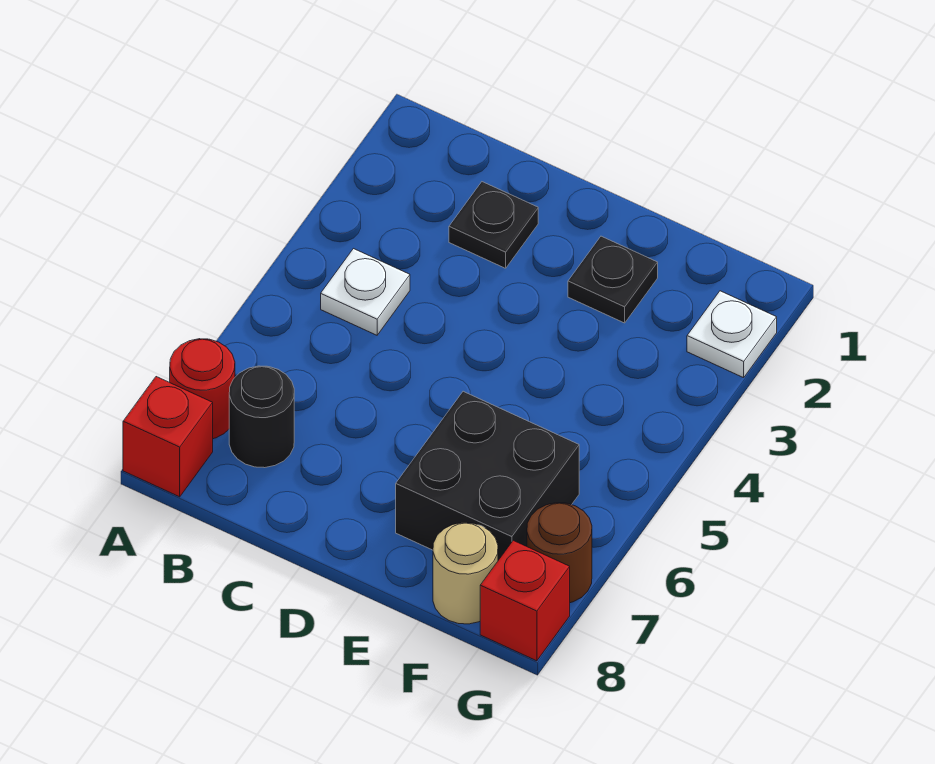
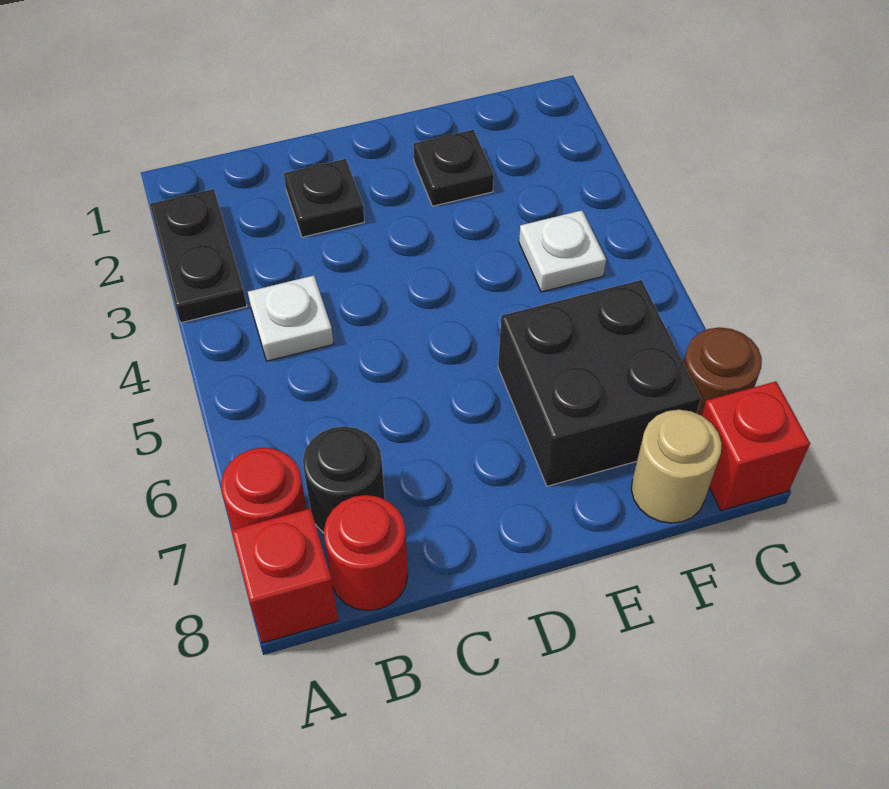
none -> black plate A2:A3 level 1
none -> red round brick B8 level 1
white plate G2 level 1 -> white plate F4 level 1

